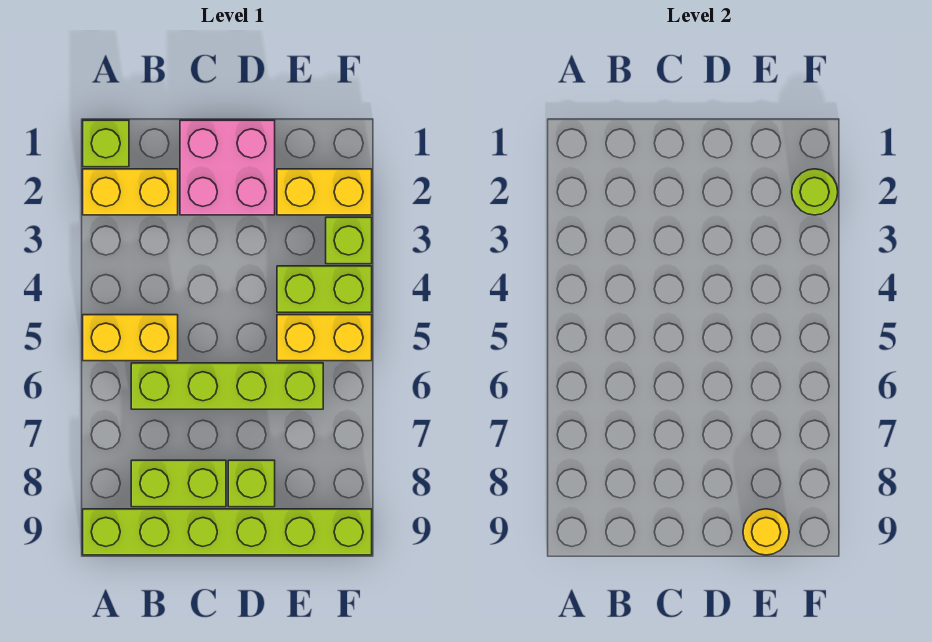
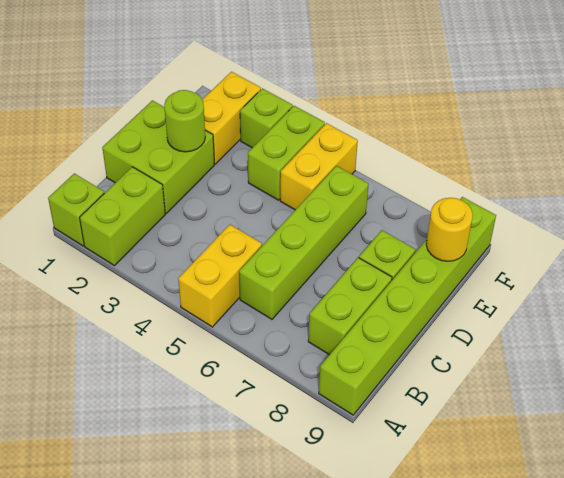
yellow brick A2:B2 level 1 -> lime brick A2:B2 level 1
pink brick C1:D2 level 1 -> lime brick C1:D2 level 1
lime round brick F2 level 2 -> lime round brick D2 level 2

